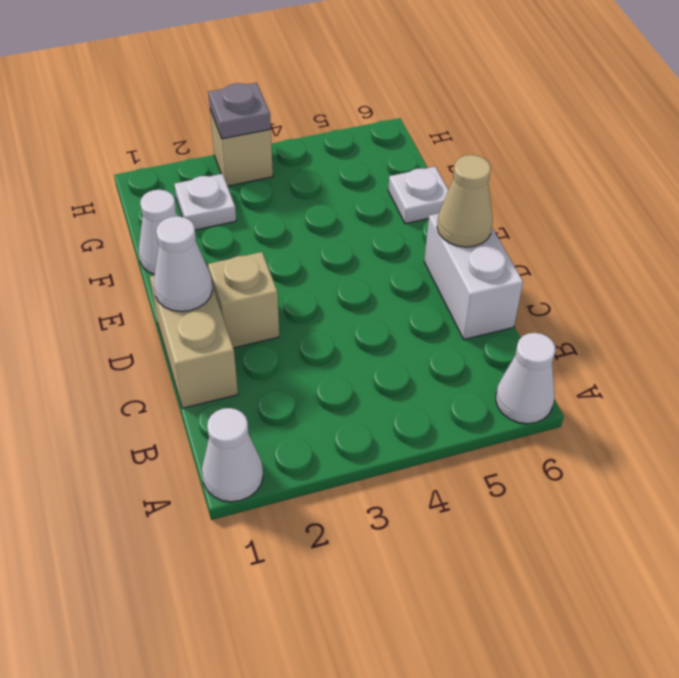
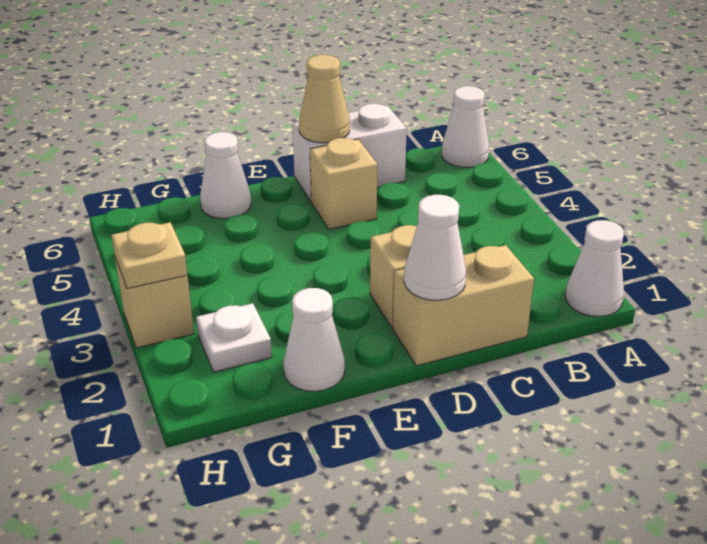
none -> tan brick D5 level 1
white plate F6 level 1 -> white cone F6 level 1
grey plate H3 level 2 -> tan plate H3 level 2

